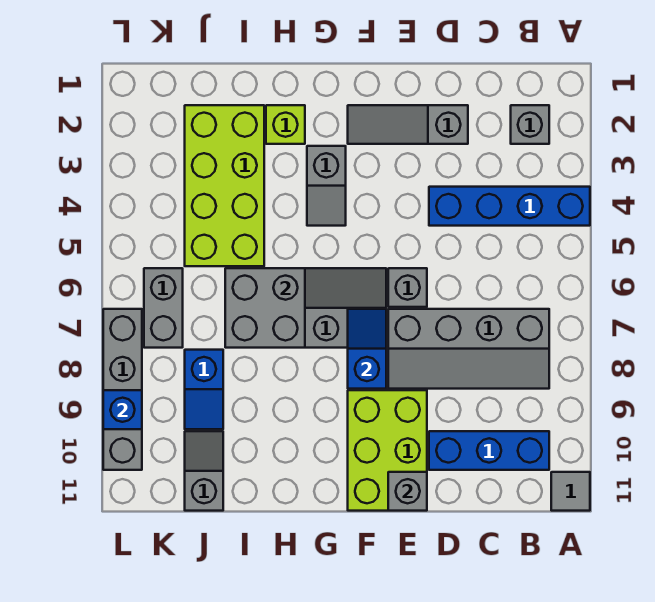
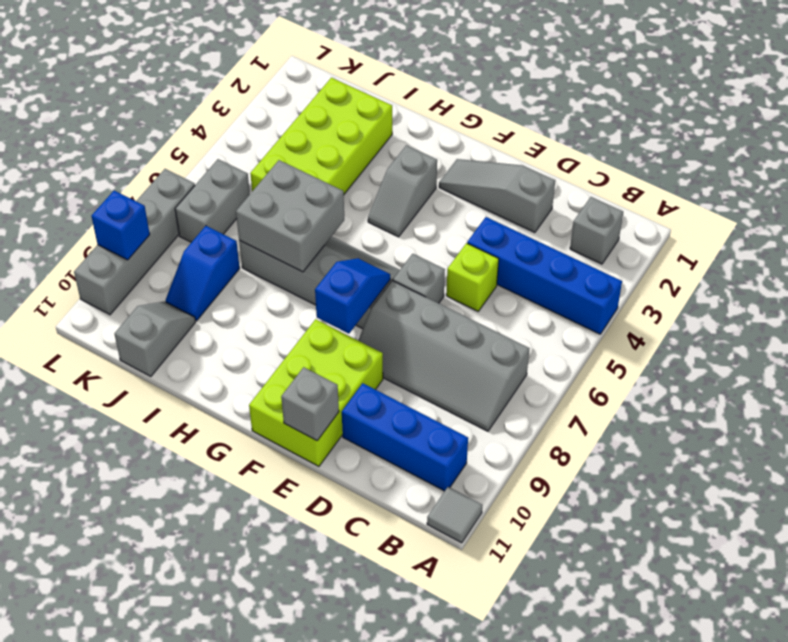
lime brick H2 level 1 -> lime brick D5 level 1

